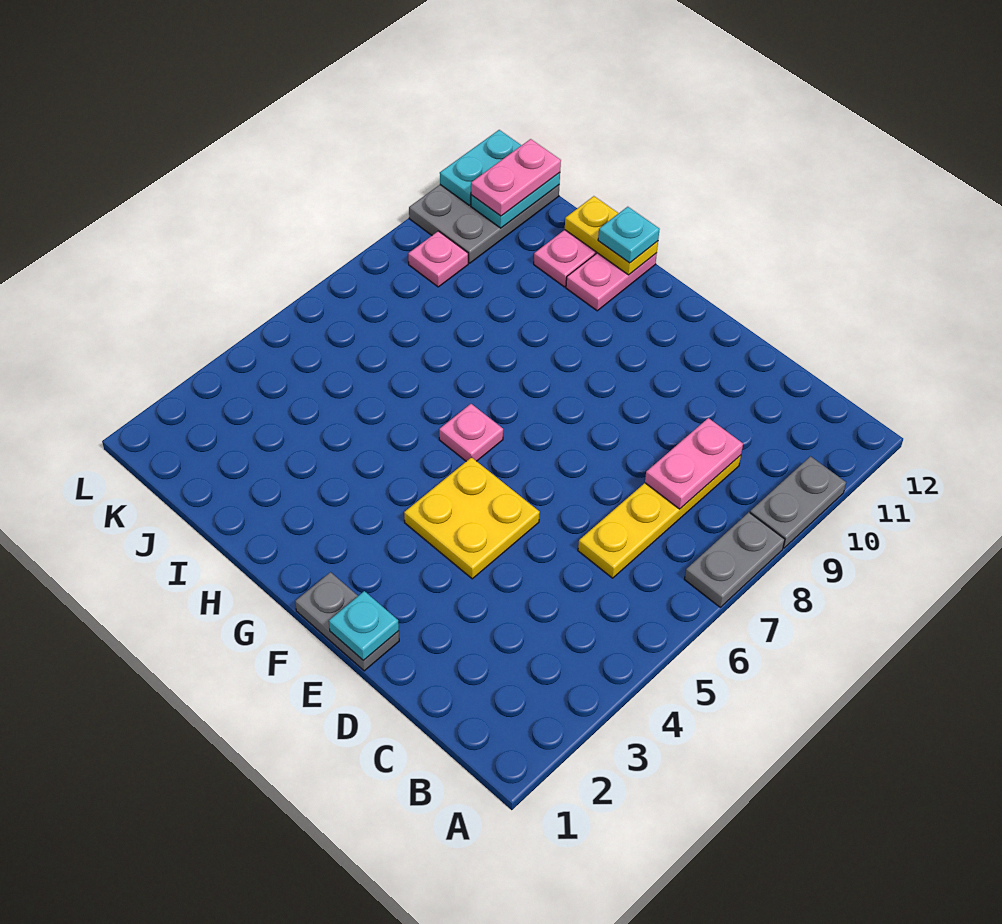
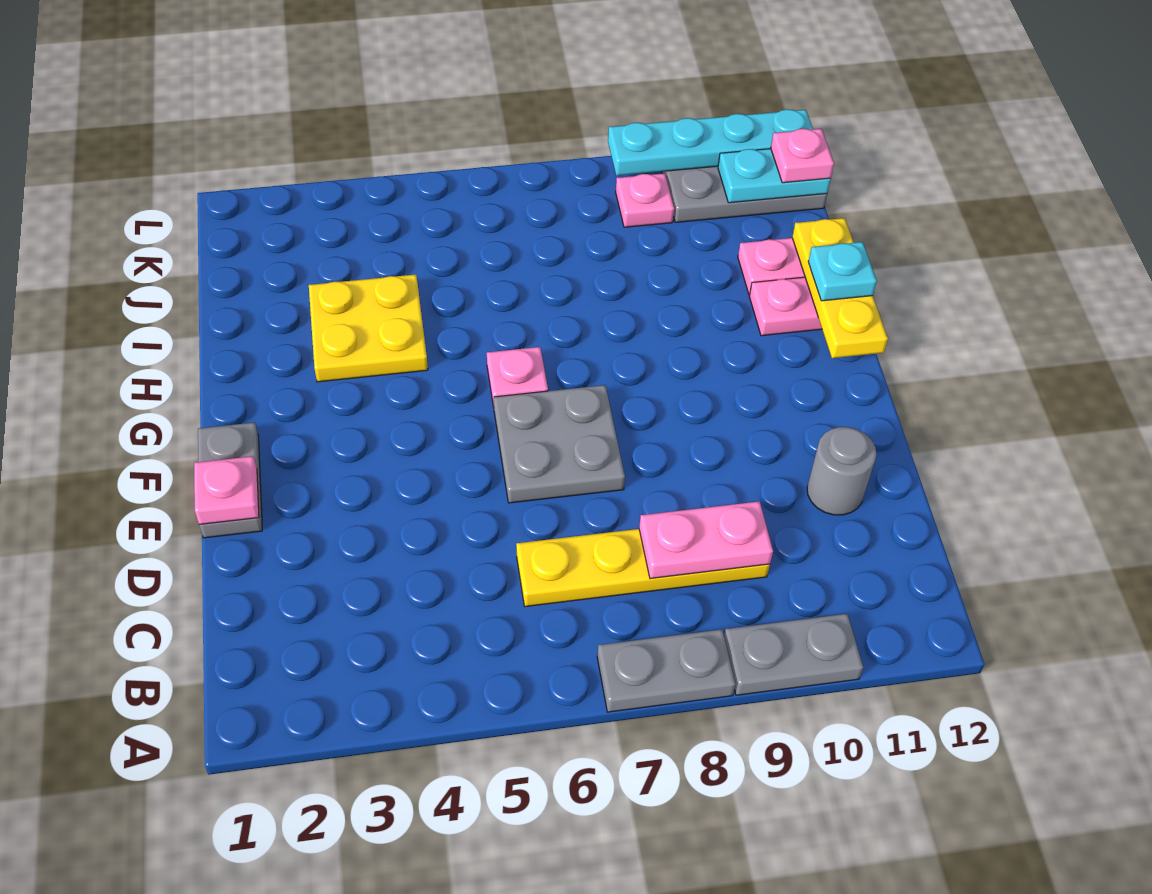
none -> grey round brick D11 level 1
cyan plate E1 level 2 -> pink plate E1 level 2
yellow plate E4:F5 level 1 -> yellow plate H3:I4 level 1
none -> grey plate E6:F7 level 1
yellow plate H12:I12 level 2 -> yellow plate G12:I12 level 2
pink plate K11:K12 level 3 -> pink plate K12 level 3
cyan plate L11:L12 level 2 -> cyan plate L9:L12 level 2

